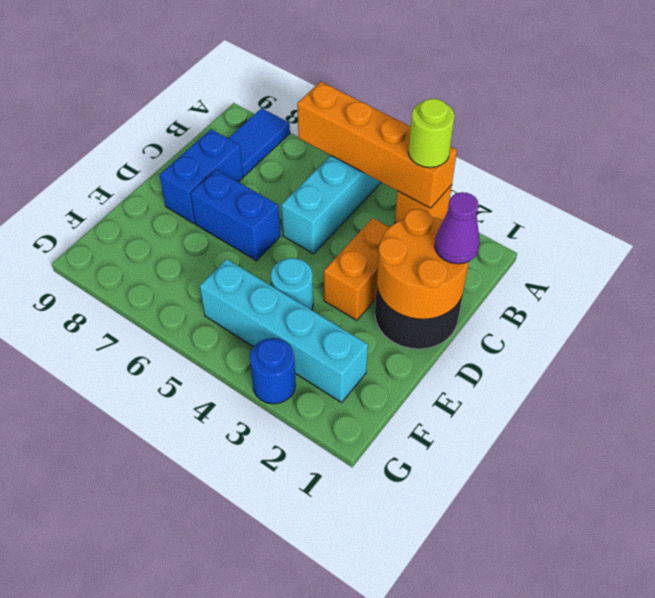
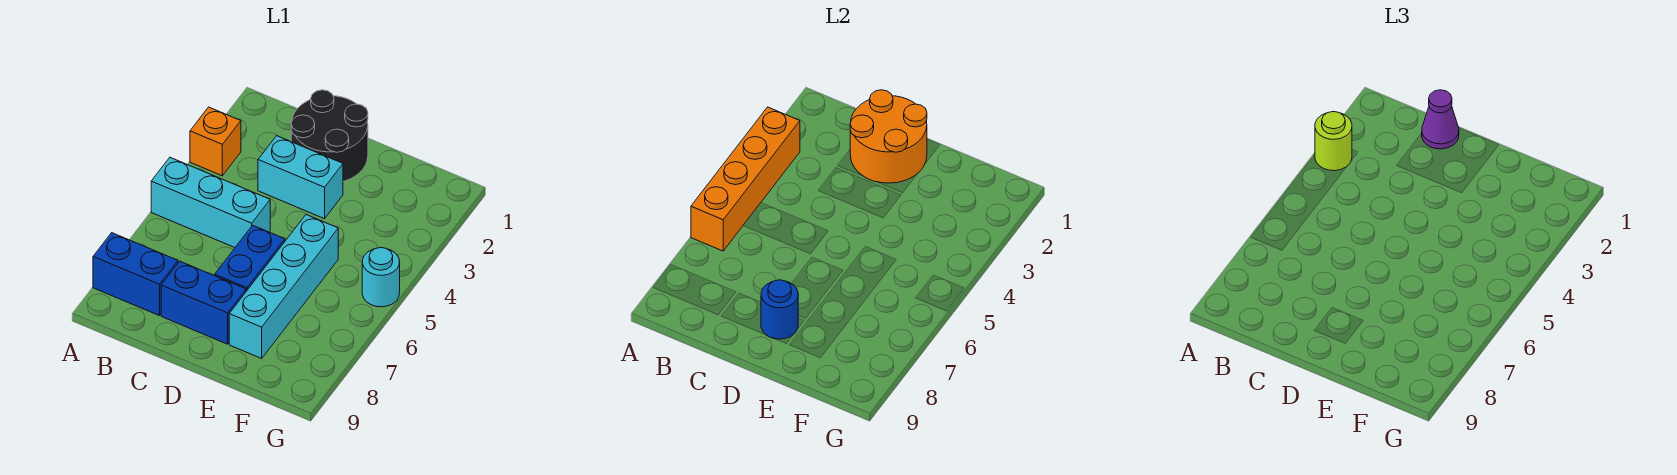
blue tile A8:B8 level 1 -> blue brick A8:B8 level 1
orange brick C3:D3 level 1 -> cyan brick C3:D3 level 1
cyan round brick E4 level 1 -> cyan round brick G5 level 1
cyan brick F2:F5 level 1 -> cyan brick E5:E8 level 1
blue round brick G3 level 1 -> blue round brick D8 level 2

